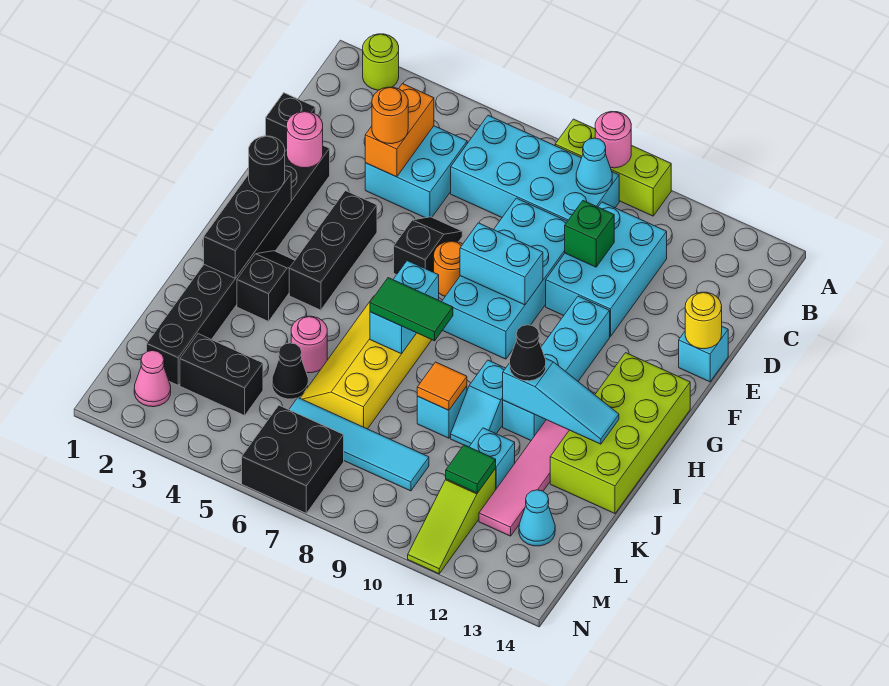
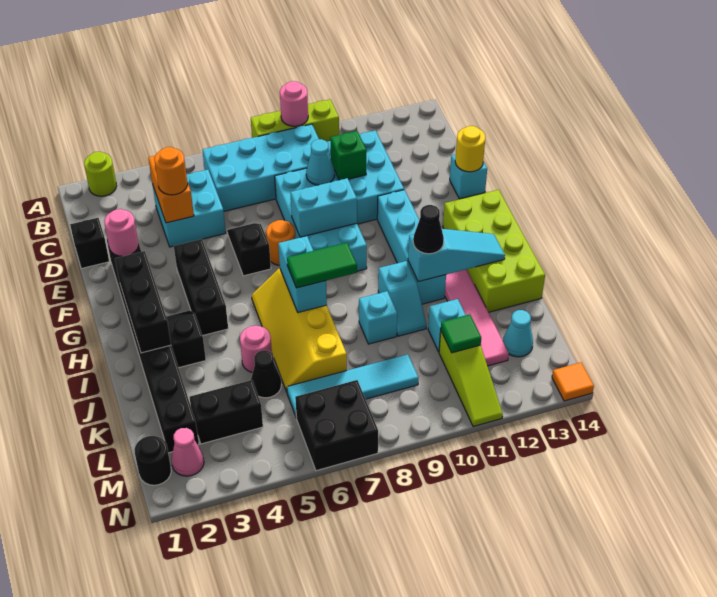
cyan cone B9 level 2 -> cyan cone D9 level 2
black round brick G2 level 3 -> black round brick M1 level 1
orange tile J9 level 2 -> orange tile N14 level 1

